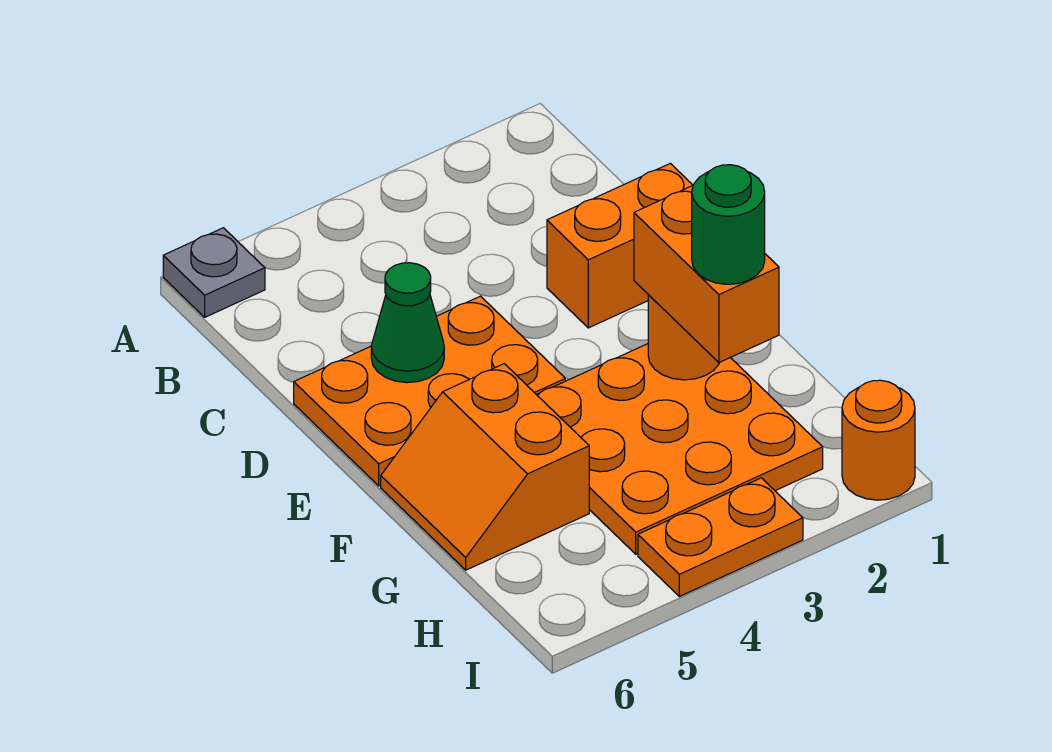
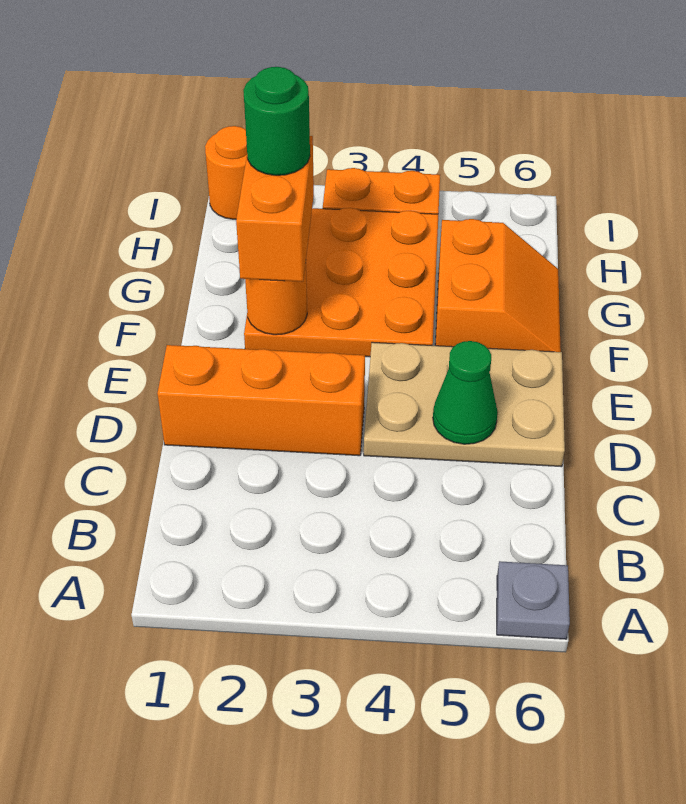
orange brick D1:D2 level 1 -> orange brick D1:D3 level 1
orange plate D4:E6 level 1 -> tan plate D4:E6 level 1

